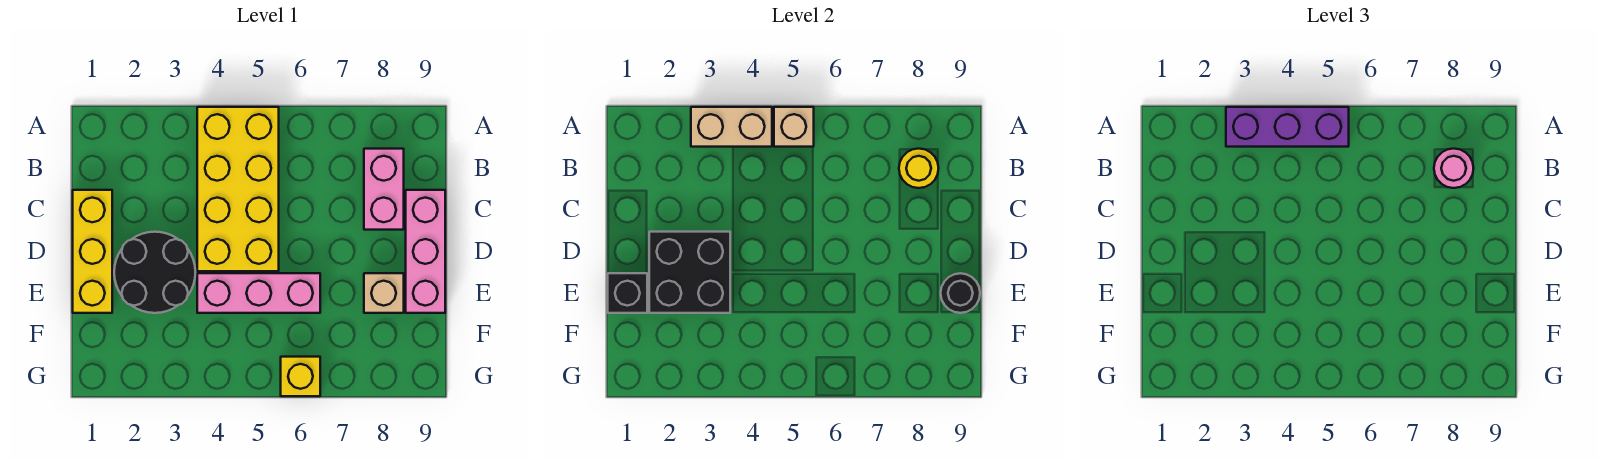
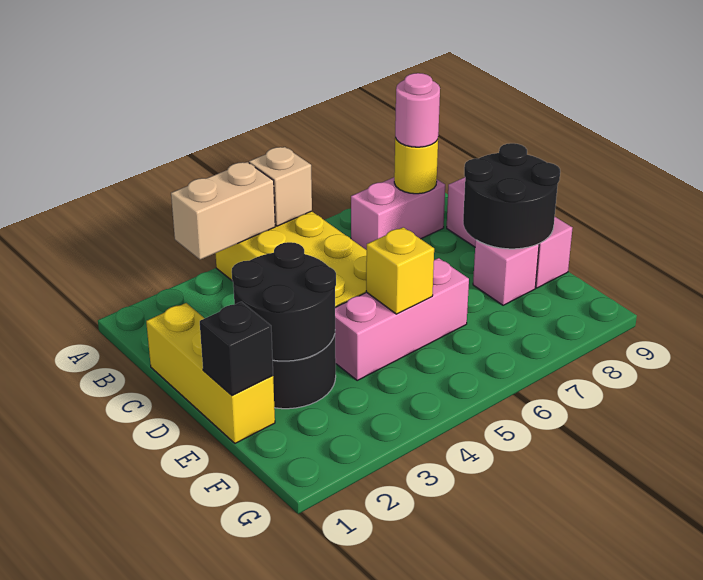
purple brick A3:A5 level 3 -> none
pink brick B8:C8 level 1 -> pink brick B7:B8 level 1
black brick D2:E3 level 2 -> black round brick D2:E3 level 2
tan brick E8 level 1 -> pink brick E8 level 1
black round brick E9 level 2 -> black round brick D8:E9 level 2
yellow brick G6 level 1 -> yellow brick E5 level 2

